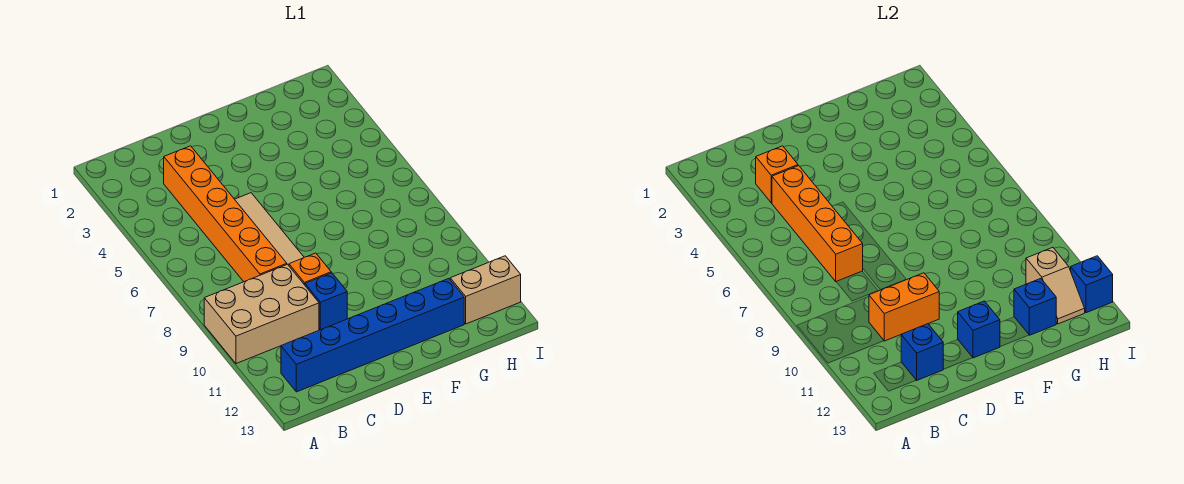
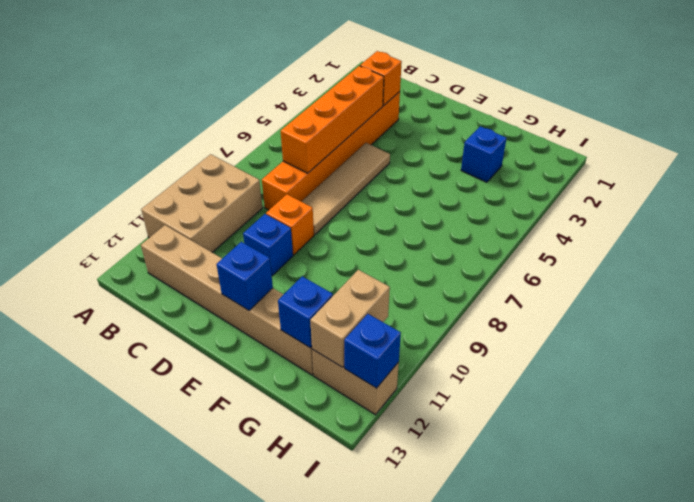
tan brick A9:C10 level 1 -> tan brick A9:B11 level 1
blue brick B12:G12 level 1 -> tan brick B12:G12 level 1
orange brick C10:D10 level 2 -> none
blue brick C12 level 2 -> blue brick G3 level 1
tan slope H11:H12 level 2 top 11 -> tan brick H11:H12 level 2

